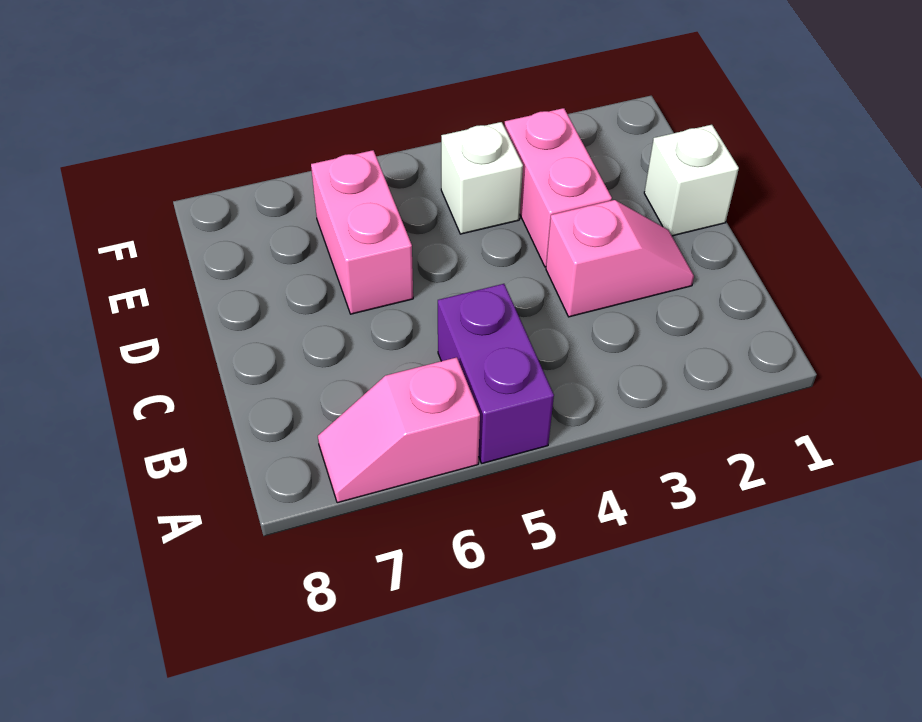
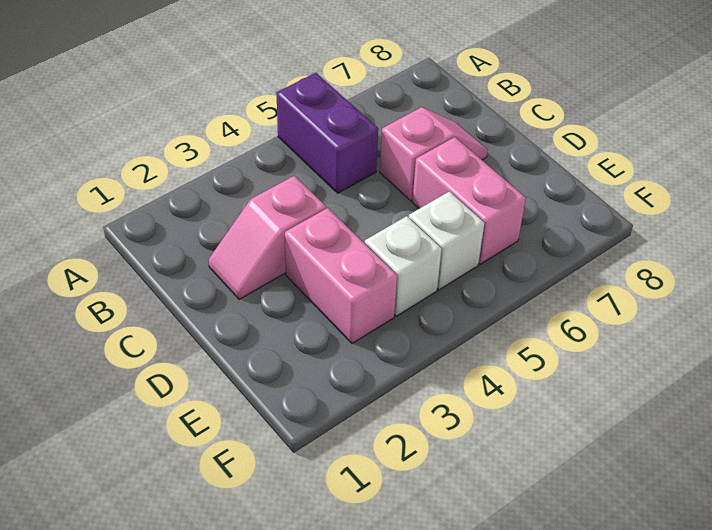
pink slope A6:A7 level 1 top 6 -> pink slope C6:C7 level 1 top 6
white brick D1 level 1 -> white brick E5 level 1

